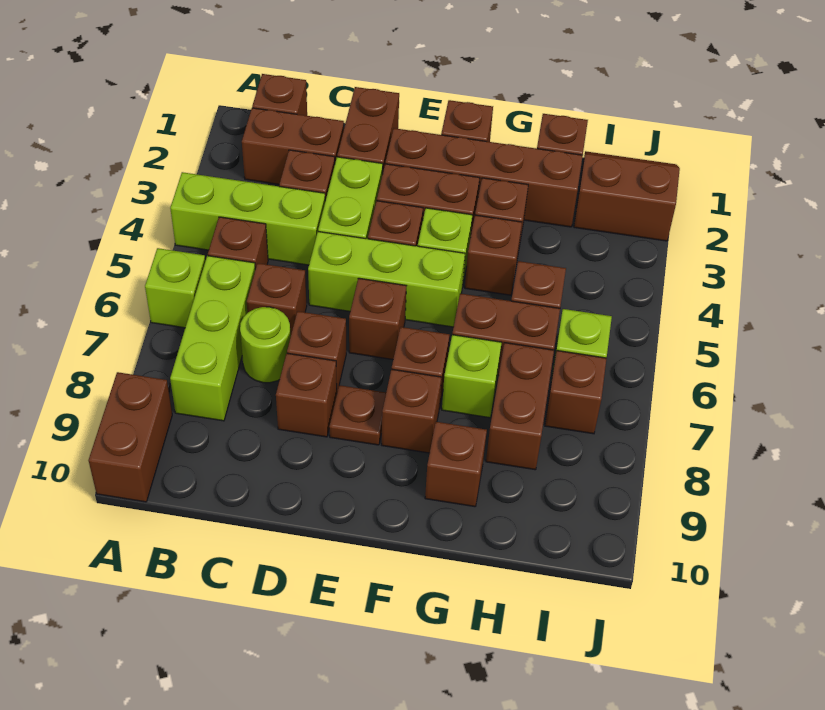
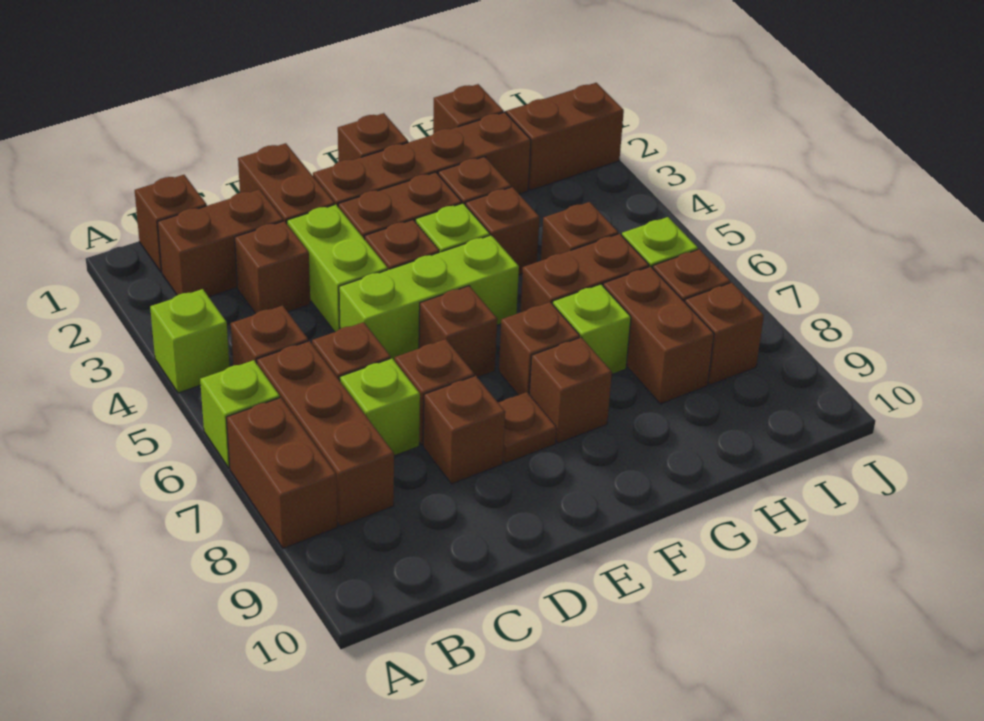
lime brick A4:C4 level 1 -> lime brick A4 level 1
brown brick A9:A10 level 1 -> brown brick A7:A8 level 1
lime brick B6:B8 level 1 -> brown brick B6:B8 level 1
lime round brick C7 level 1 -> lime brick C7 level 1
brown brick G9 level 1 -> brown brick I8 level 1

